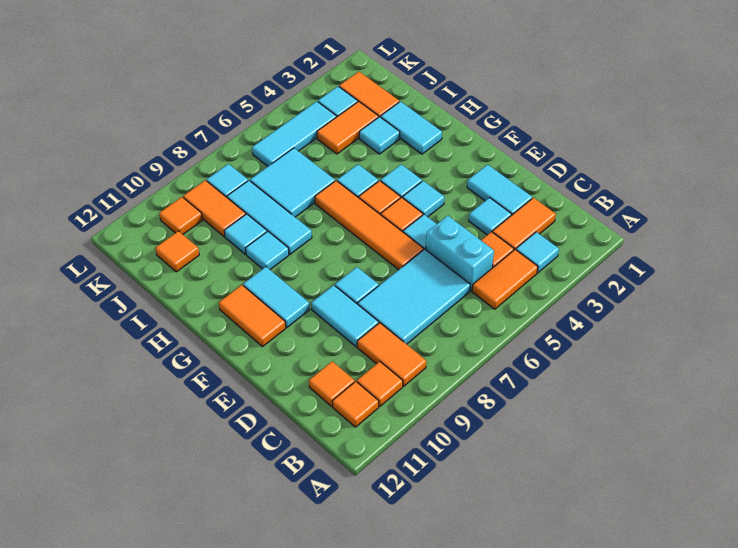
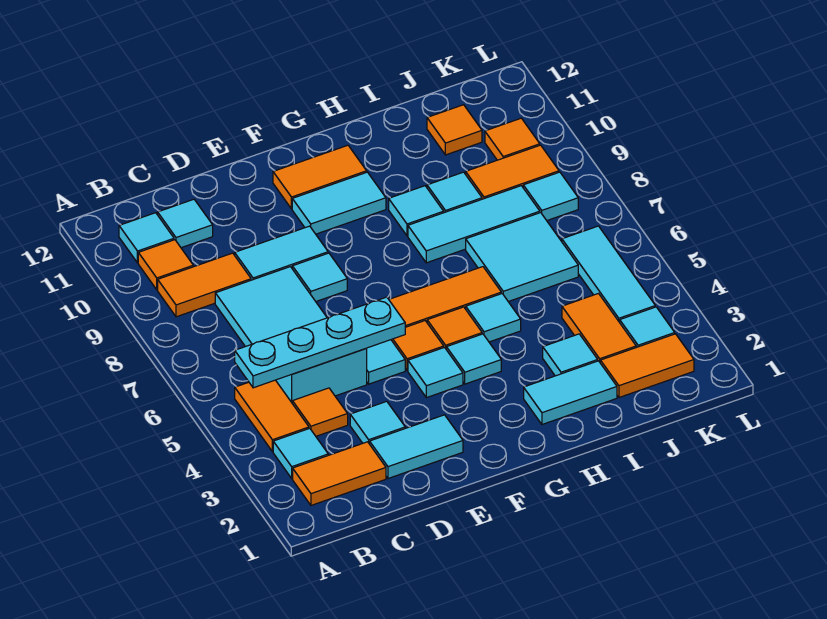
none -> cyan plate B5:E5 level 2
orange tile B11 level 1 -> cyan tile B11 level 1
orange tile C2:C3 level 1 -> orange tile B2:C2 level 1
orange tile C11 level 1 -> cyan tile C11 level 1

